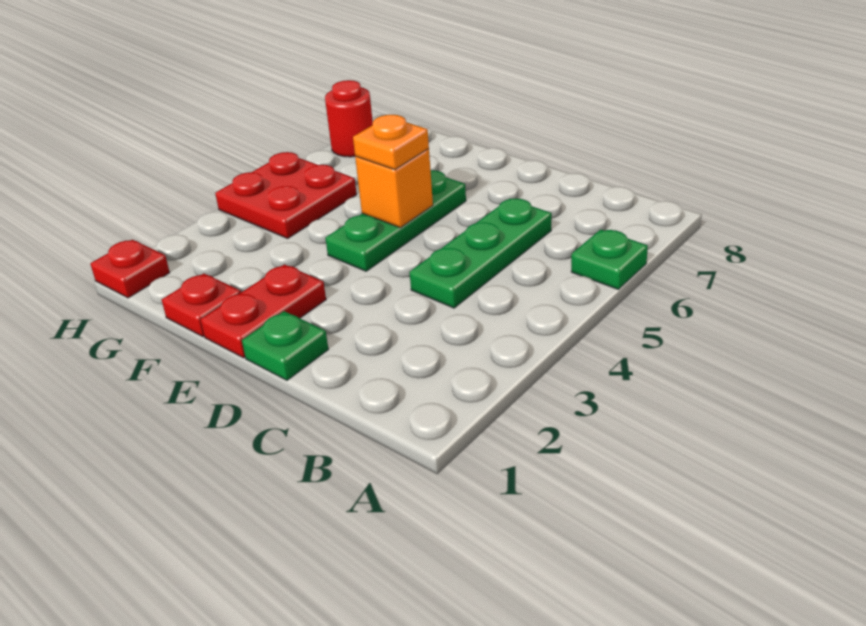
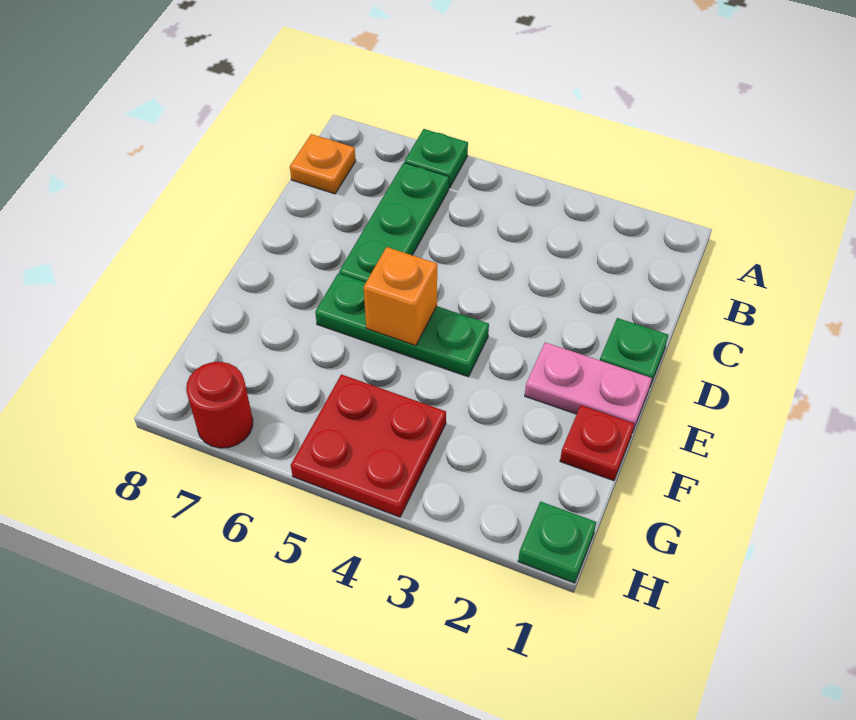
green plate C4:C6 level 1 -> green plate B6:D6 level 1
red plate E1:E2 level 1 -> pink plate E1:E2 level 1
orange plate E5 level 3 -> orange plate B8 level 1
red plate H1 level 1 -> green plate H1 level 1

